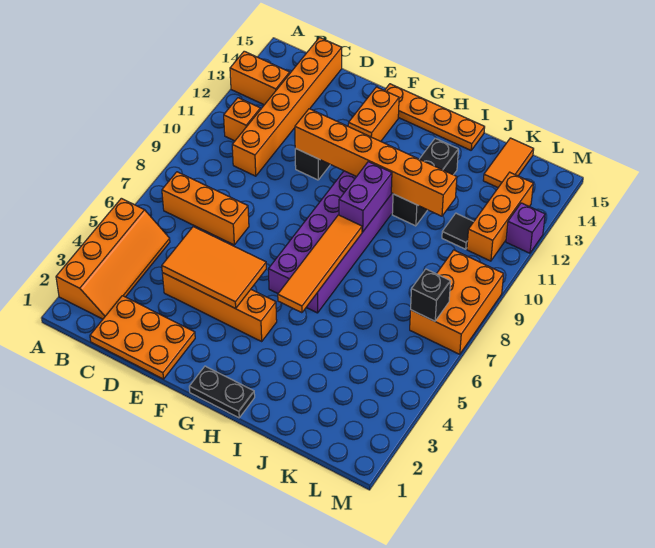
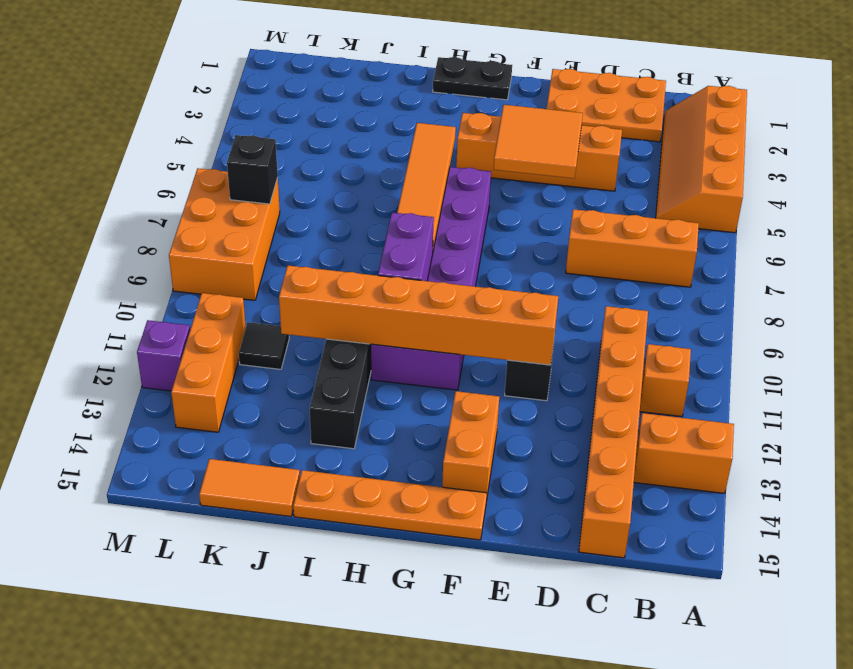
orange tile D4:F5 level 2 -> orange tile E4:F5 level 2
orange tile K14:K15 level 1 -> orange tile J15:K15 level 1

